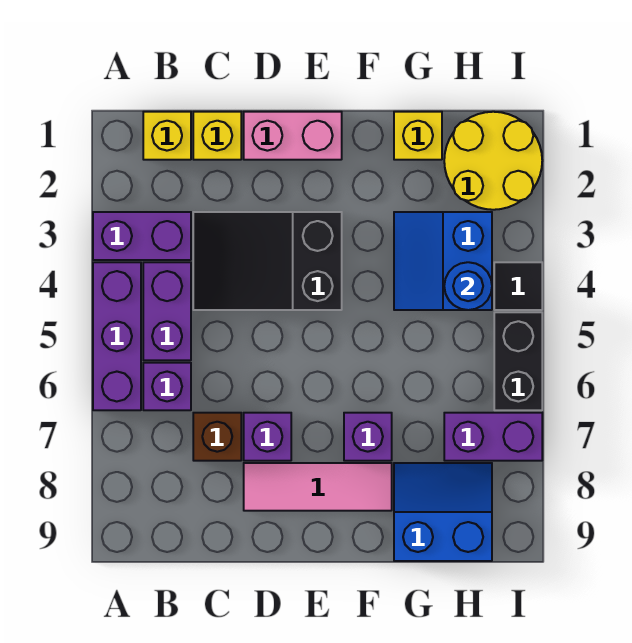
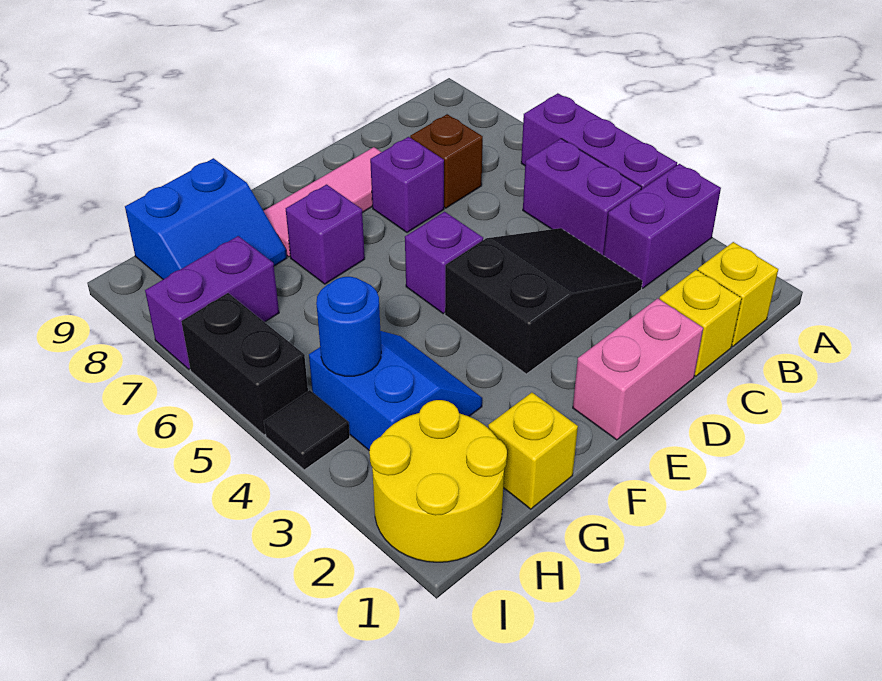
purple brick B6 level 1 -> purple brick E5 level 1

